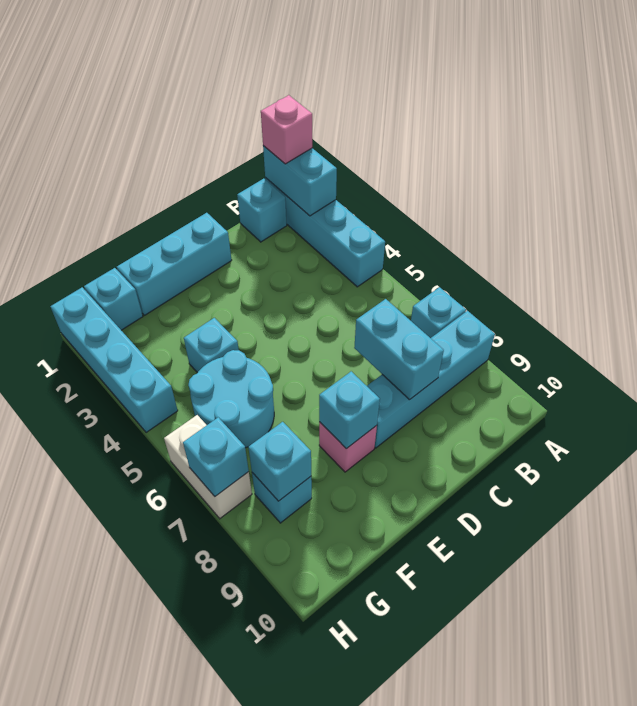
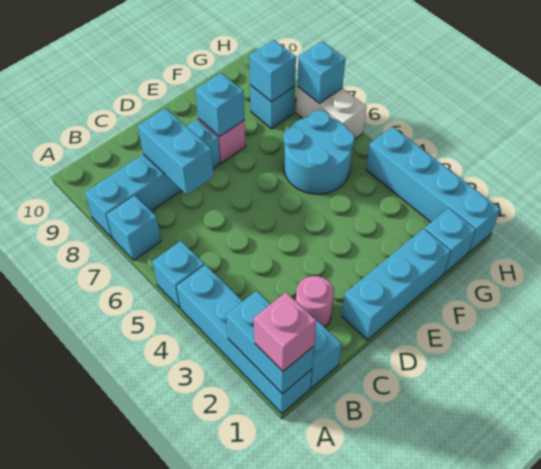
none -> pink round brick C2 level 1
cyan brick F4 level 1 -> cyan brick A5 level 1

